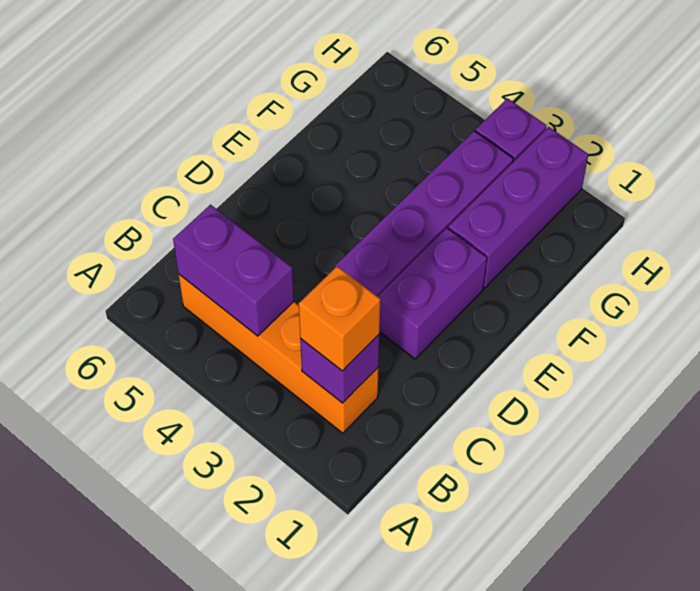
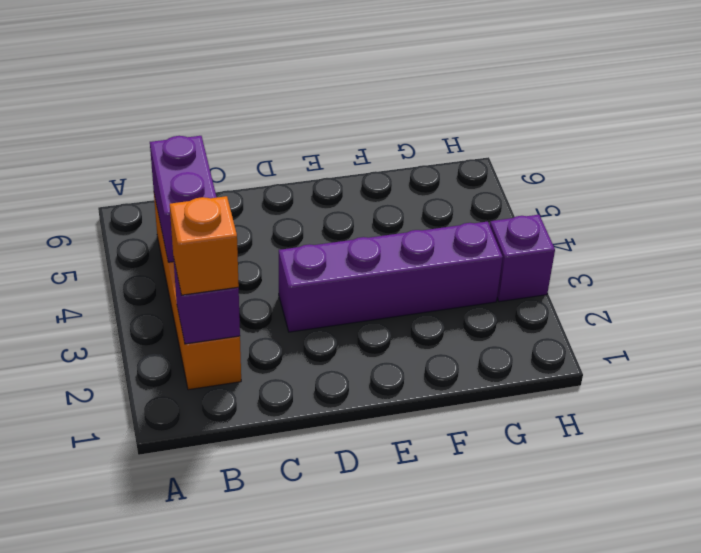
purple brick D2:E2 level 1 -> none
purple brick F2:H2 level 1 -> none

